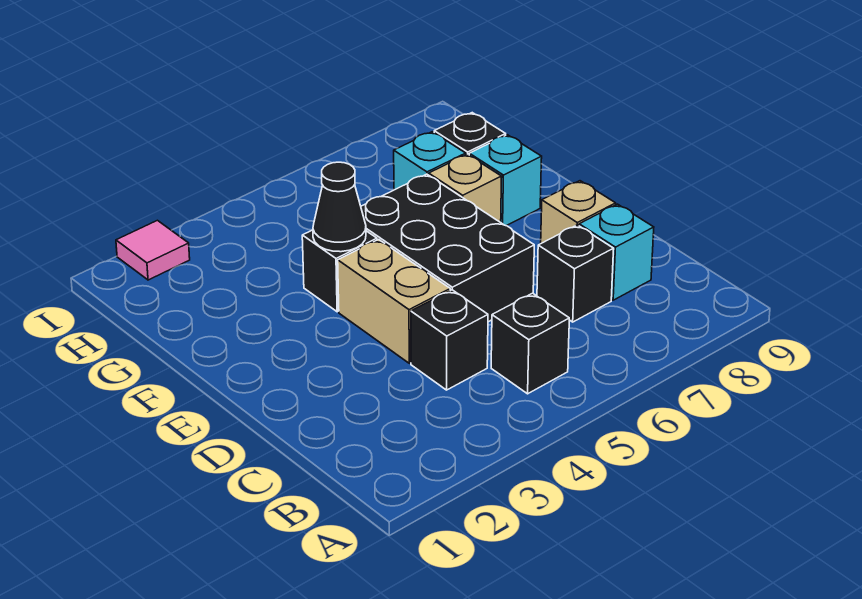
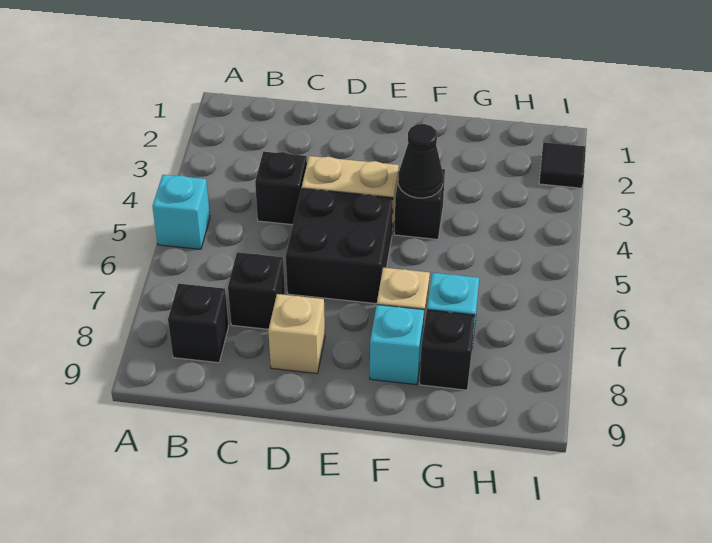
black brick B5 level 1 -> black brick B8 level 1
cyan brick C8 level 1 -> cyan brick A5 level 1
black brick D5:F6 level 1 -> black brick D5:E6 level 1
pink tile I2 level 1 -> black tile I2 level 1

